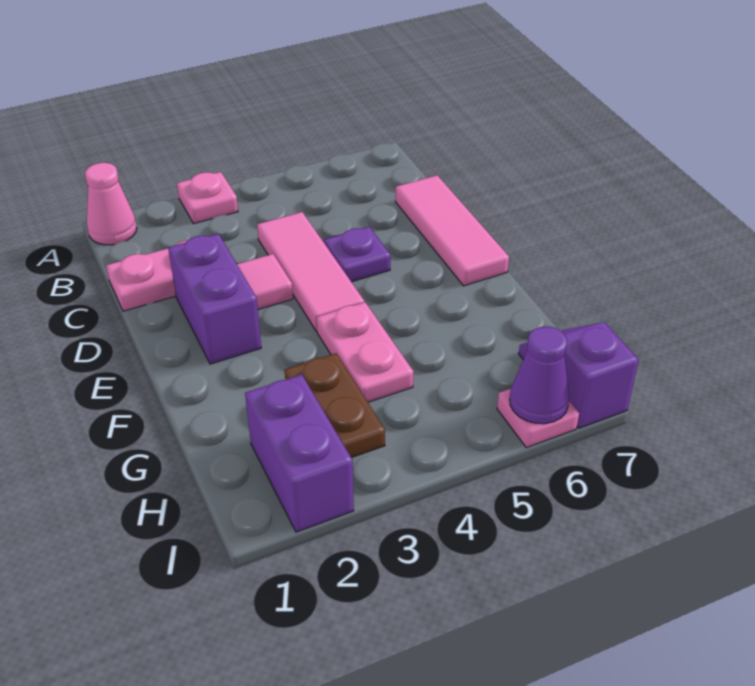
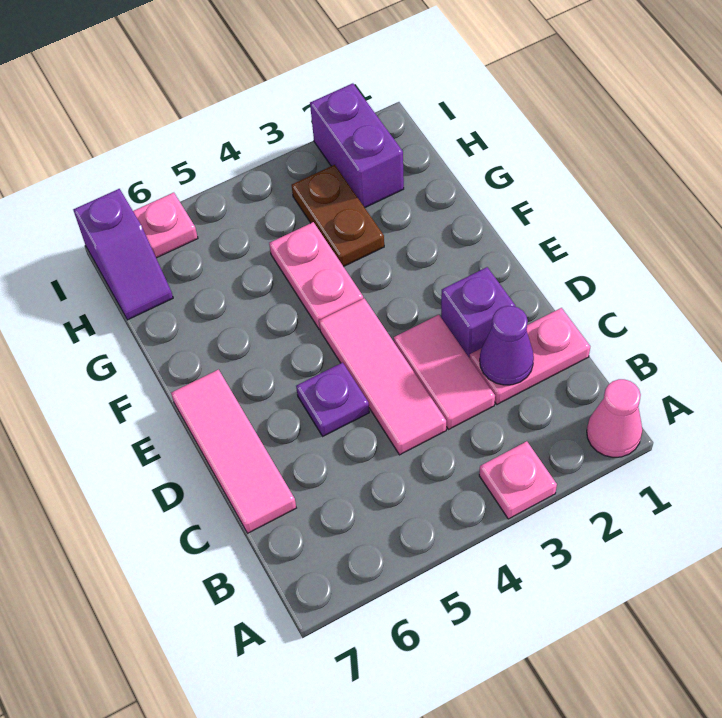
purple brick D2:E2 level 1 -> purple brick D2 level 1
pink tile D3 level 1 -> pink tile C3:D3 level 1
purple cone I6 level 2 -> purple cone C2 level 2

